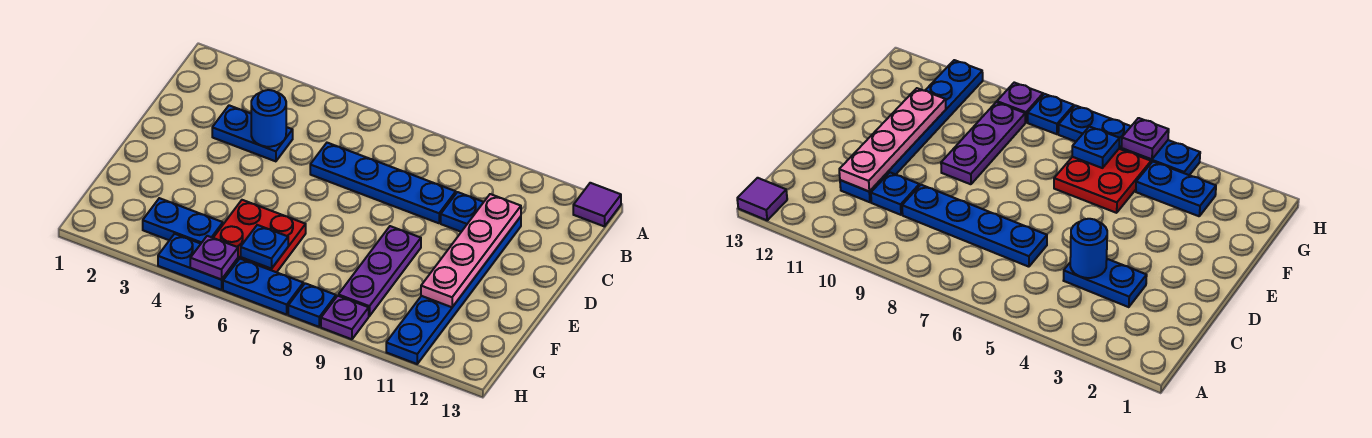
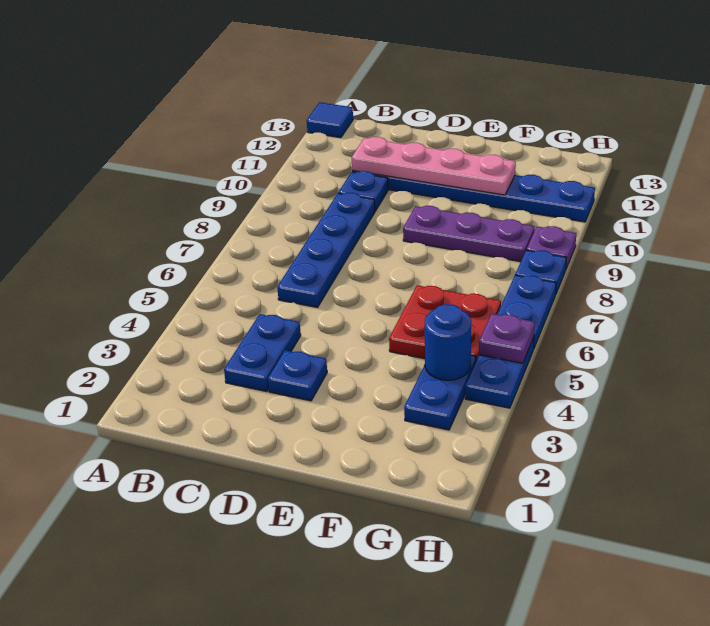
purple tile A13 level 1 -> blue tile A13 level 1
blue round brick C4 level 2 -> blue round brick G4 level 2
blue plate G6 level 2 -> blue plate D3 level 1

